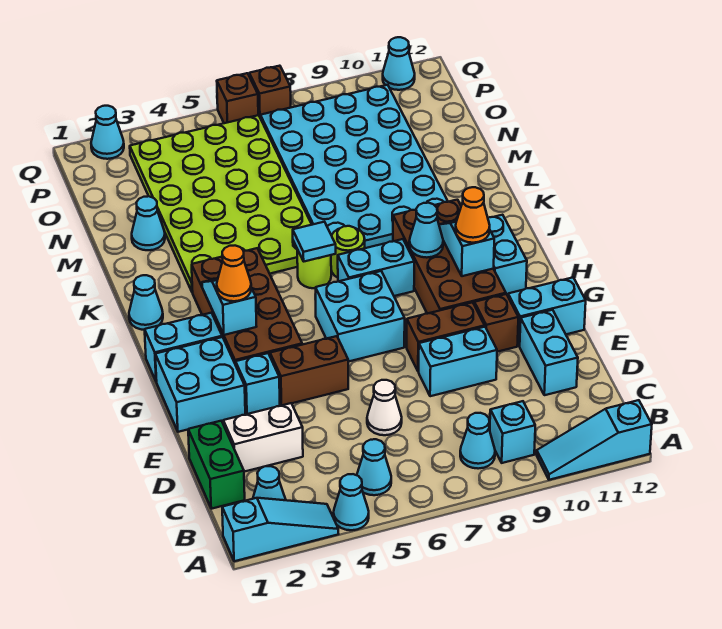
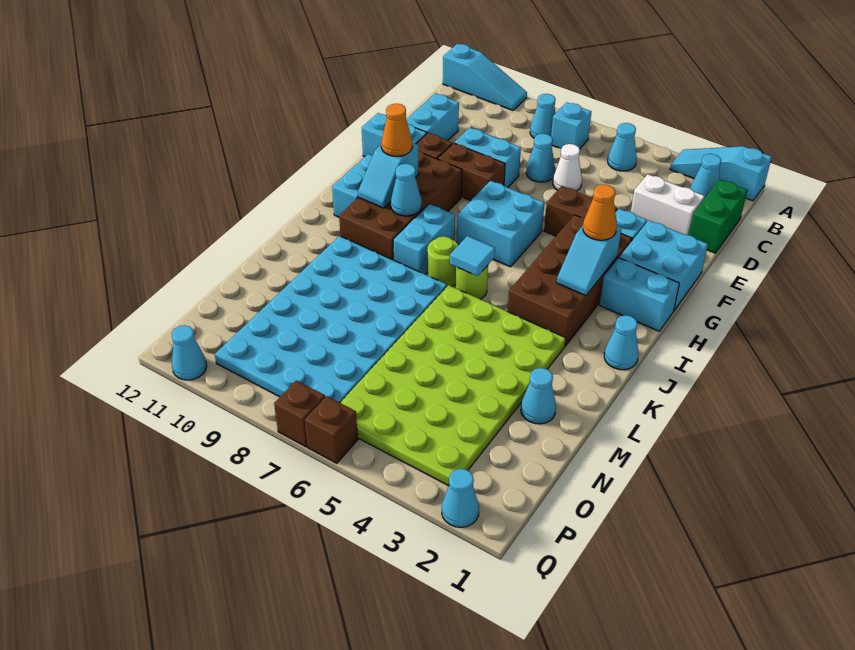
cyan cone A4 level 1 -> cyan cone D7 level 1
cyan brick B9 level 1 -> cyan brick B7 level 1
cyan brick I7:I8 level 1 -> cyan brick I8:J8 level 1

